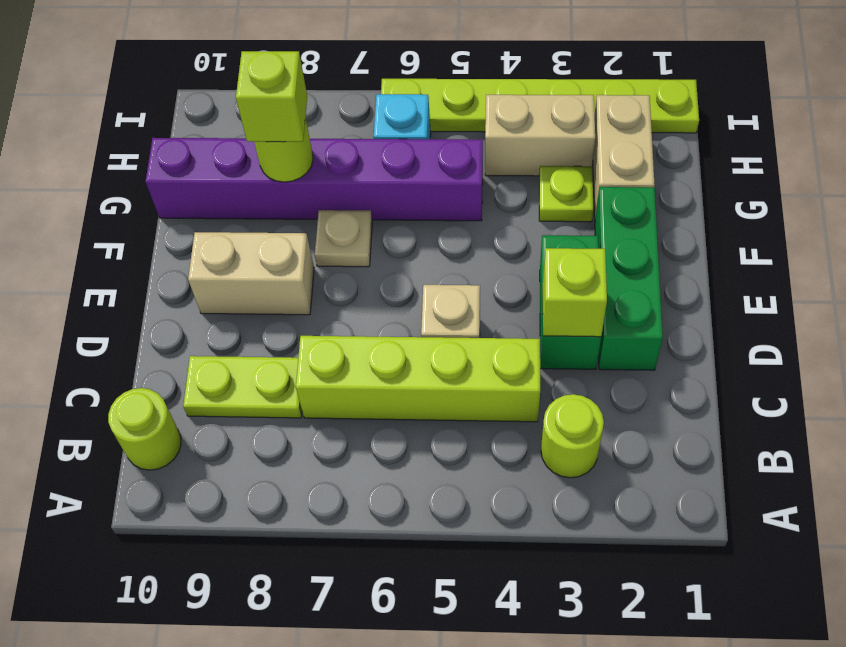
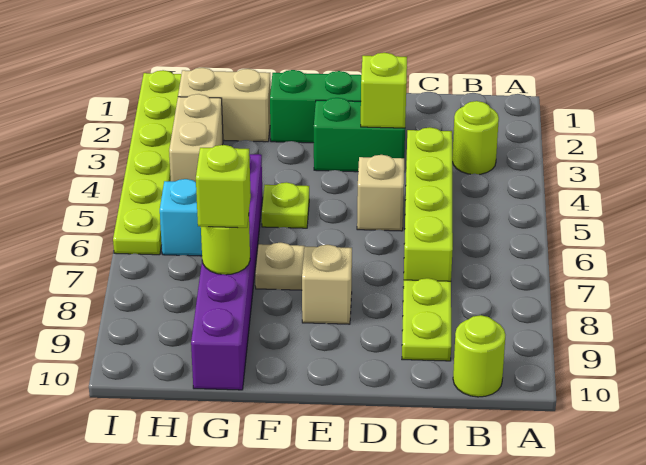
tan brick E8:E9 level 1 -> tan brick E8 level 1
lime plate G3 level 1 -> lime plate F5 level 1

